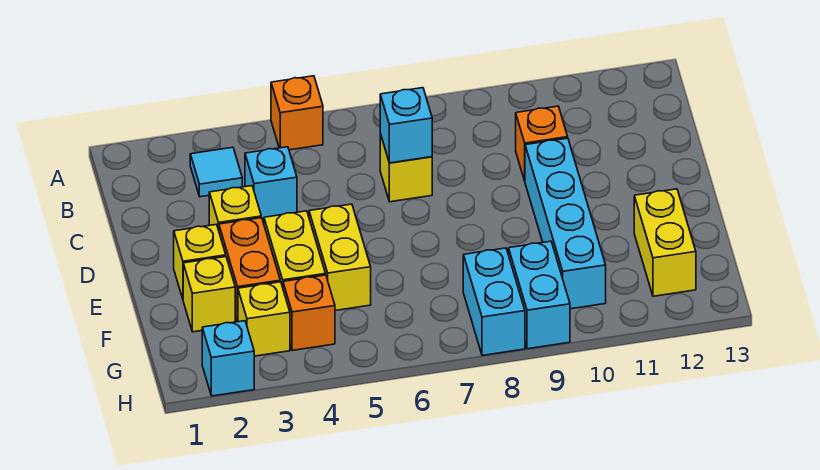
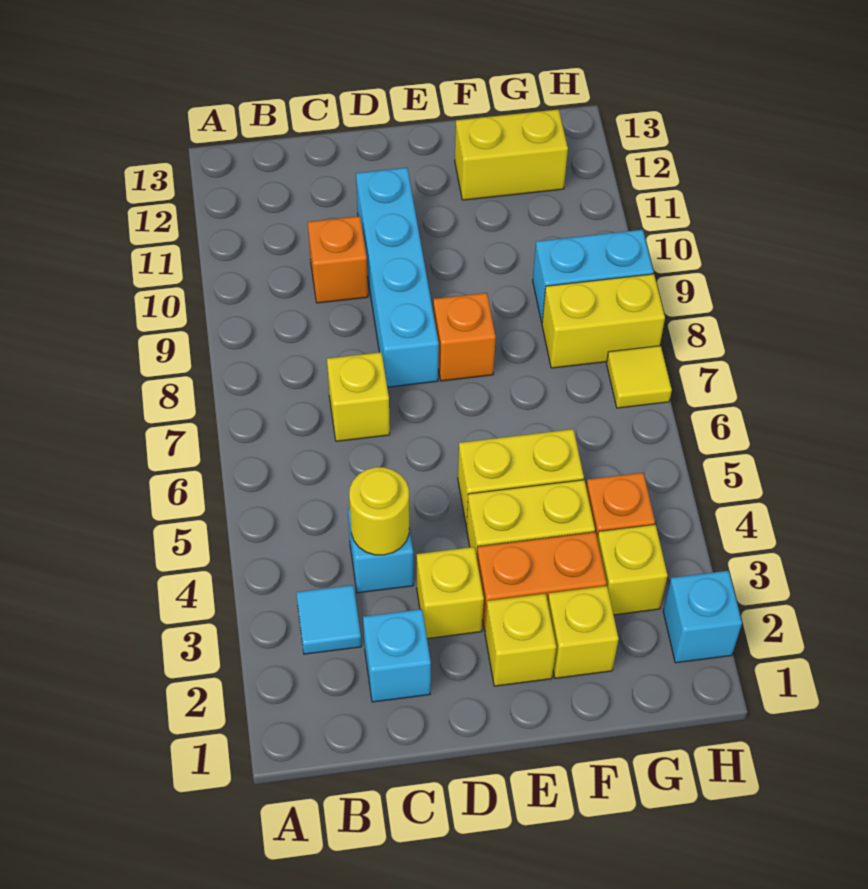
orange brick A5 level 1 -> orange brick E8 level 1
none -> yellow round brick C4 level 2
cyan brick C7 level 2 -> cyan brick C2 level 1
cyan brick D10:G10 level 1 -> cyan brick D8:D11 level 1
cyan brick G8:H8 level 1 -> yellow brick G8:H8 level 1
none -> yellow tile H7 level 1

